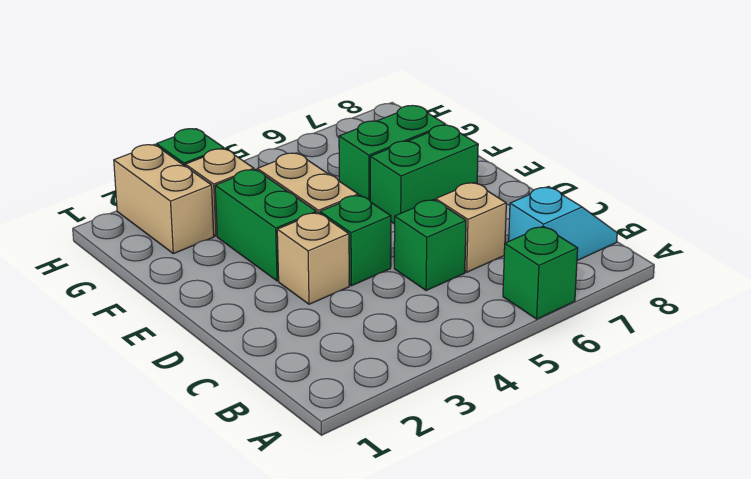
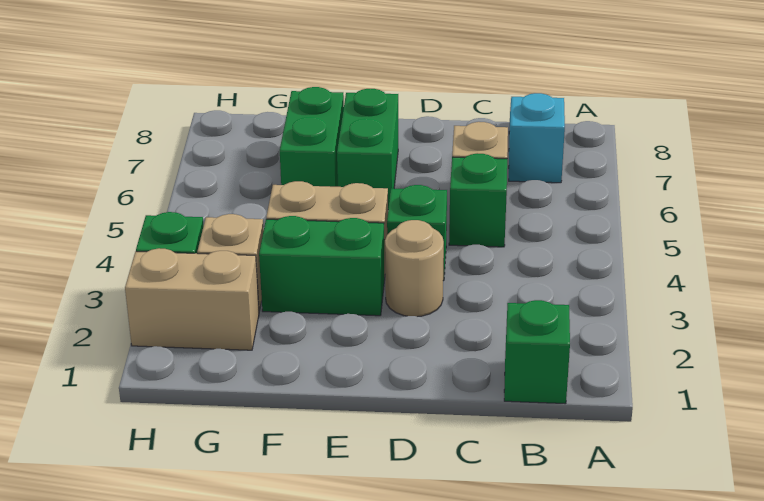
green brick A6 level 1 -> green brick B1 level 1
tan brick D3 level 1 -> tan round brick D3 level 1

